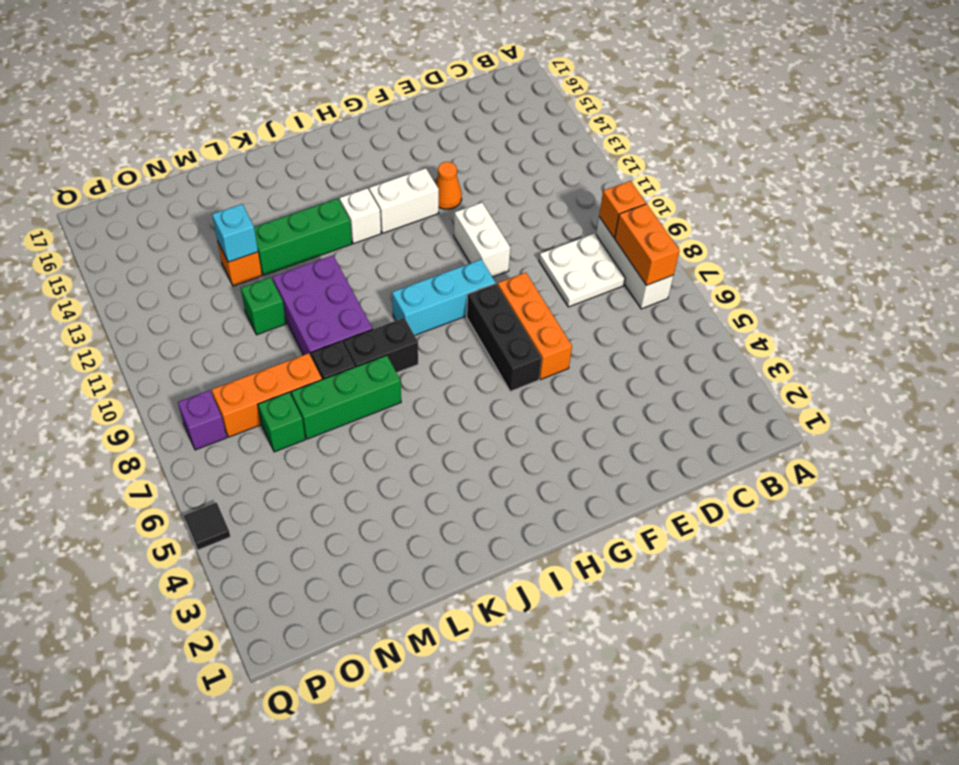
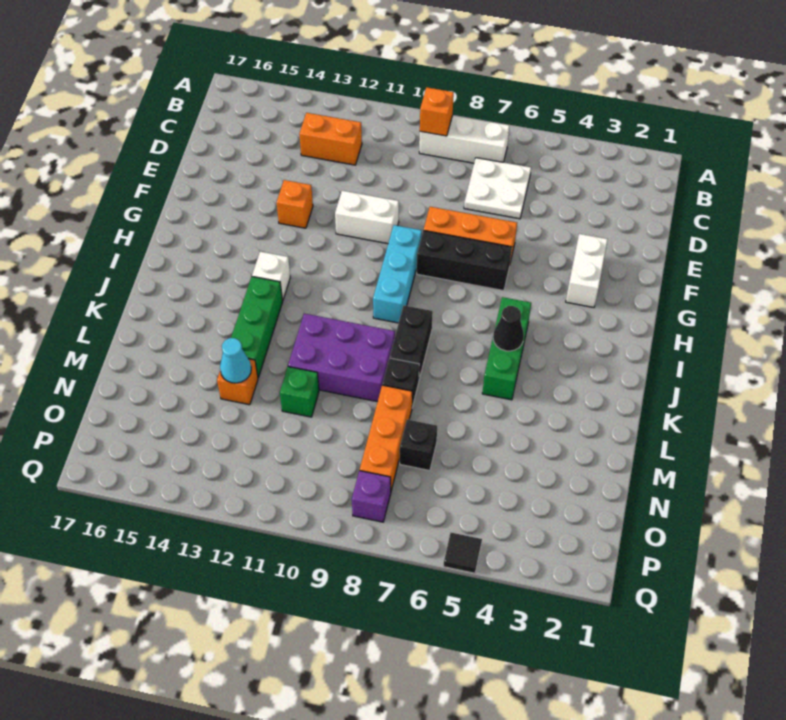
orange brick B7:B8 level 2 -> orange brick C12:C13 level 1
white plate C8:D9 level 1 -> white plate C6:D7 level 1
orange cone F13 level 1 -> orange brick F13 level 1
white brick G13:H13 level 1 -> white brick F3:G3 level 1
none -> black cone J5 level 2
green brick K7:M7 level 1 -> green brick I5:K5 level 1
cyan brick M13 level 2 -> cyan cone M13 level 2
green brick N7 level 1 -> black brick N7 level 1

